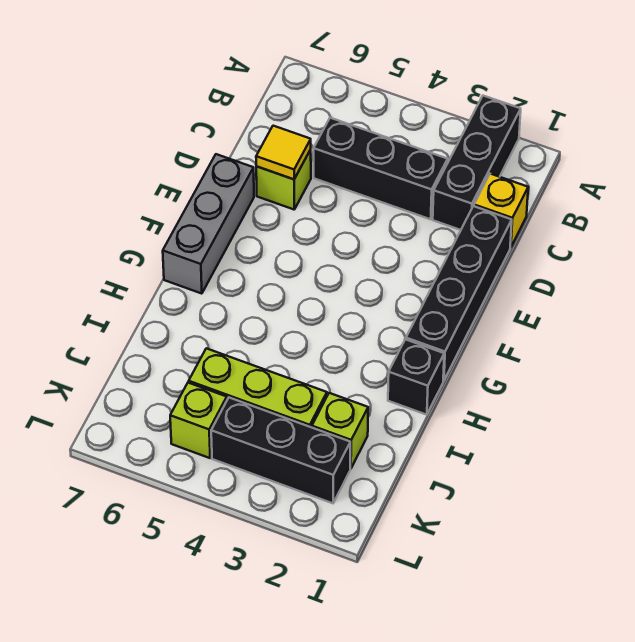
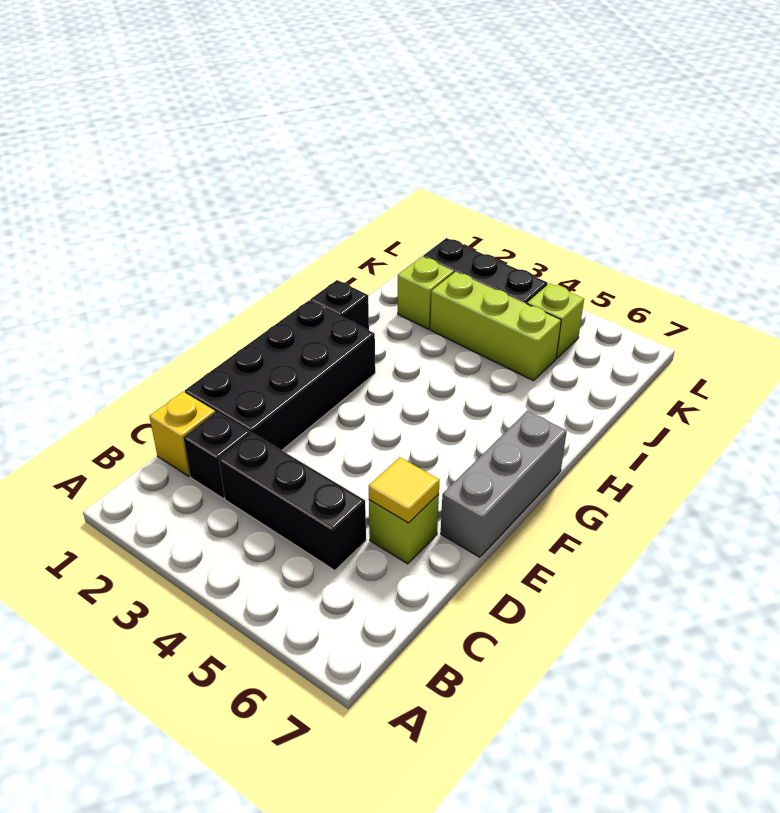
black brick A2:C2 level 1 -> black brick C2 level 1
black brick D1:G1 level 1 -> black brick D1:G2 level 1

